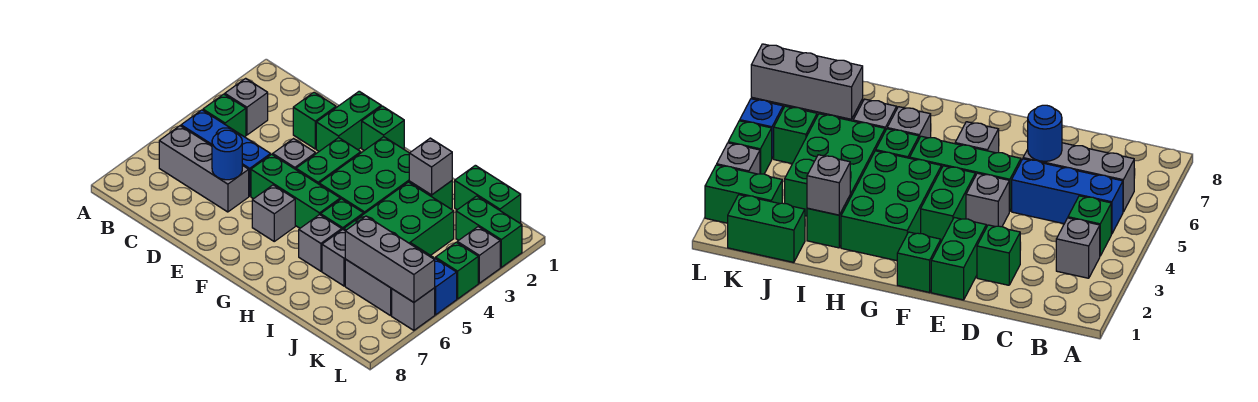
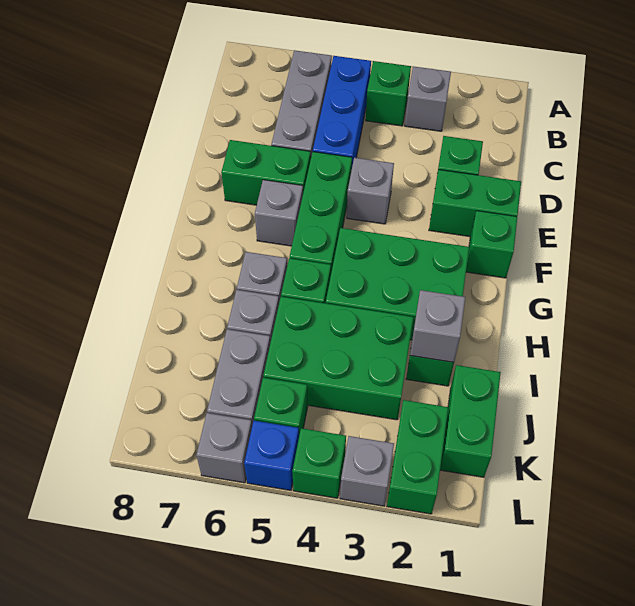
blue round brick D6 level 2 -> none
green brick F3:F4 level 1 -> green brick E6:E7 level 1
grey brick J6:L6 level 2 -> none

